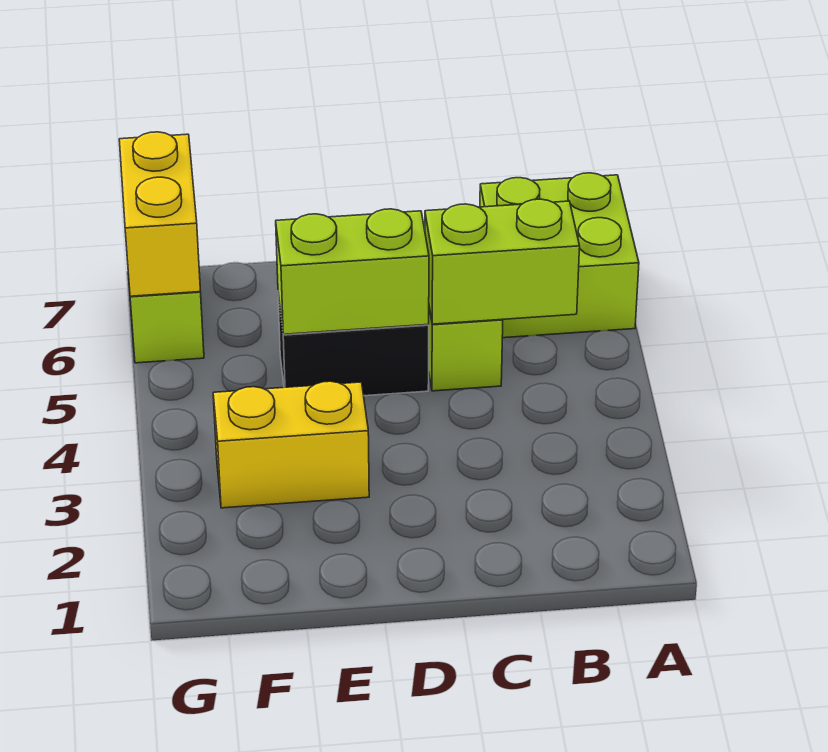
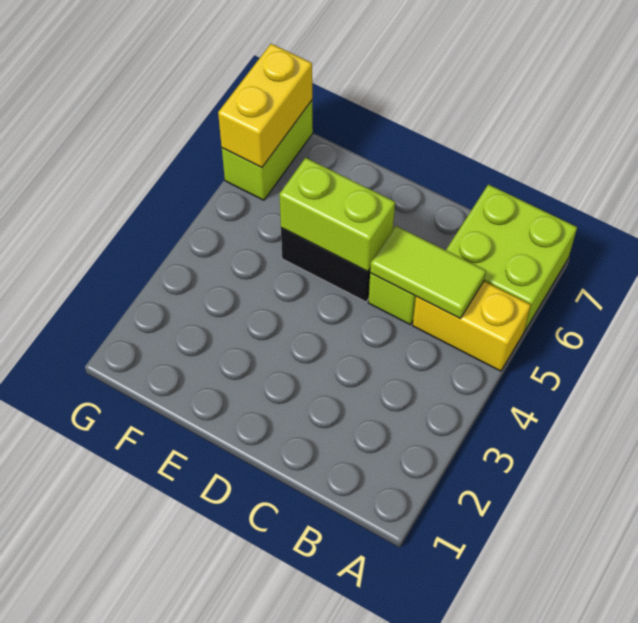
lime brick B5:C5 level 2 -> lime tile B5:C5 level 2
yellow brick E3:F3 level 1 -> yellow brick A5:B5 level 1

